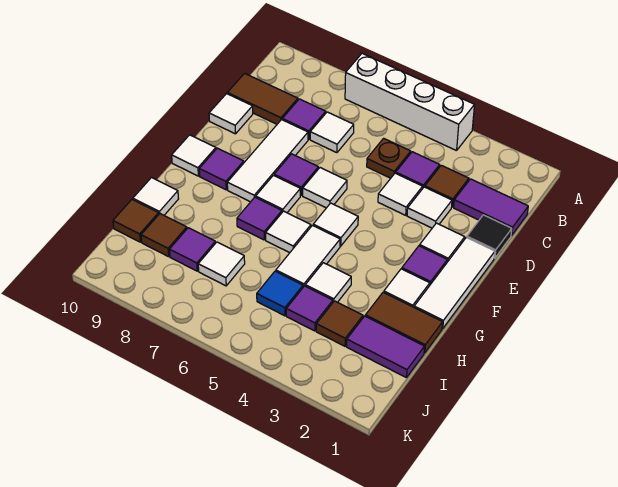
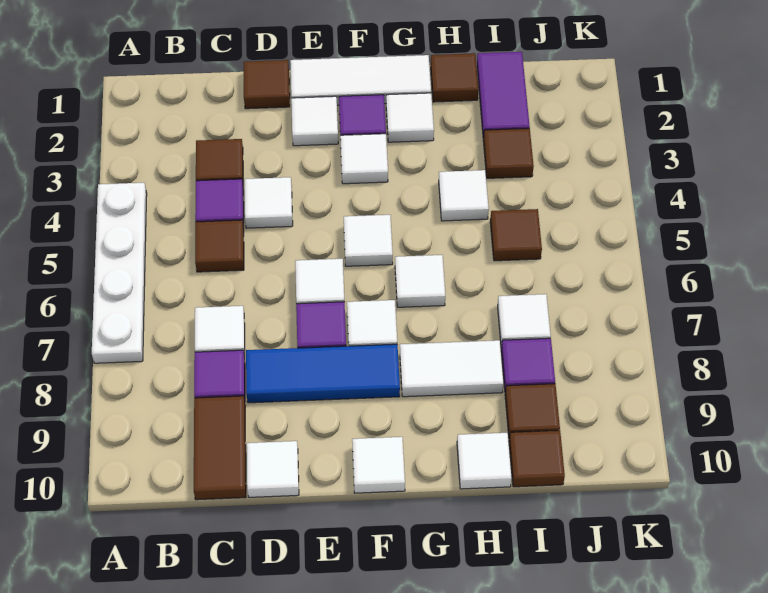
white brick A4:A7 level 1 -> white plate A4:A7 level 1
purple tile C1:C2 level 1 -> none
brown plate C5 level 1 -> brown tile C5 level 1
black tile D1 level 1 -> brown tile D1 level 1
white tile D3 level 1 -> white tile F3 level 1
white tile D8:F8 level 1 -> blue tile D8:F8 level 1
purple tile F9 level 1 -> none
white tile G5:H5 level 1 -> white tile G8:H8 level 1
purple tile G7 level 1 -> none
brown tile H1:H2 level 1 -> brown tile H1 level 1
purple tile I4 level 1 -> none
blue tile I5 level 1 -> brown tile I5 level 1

